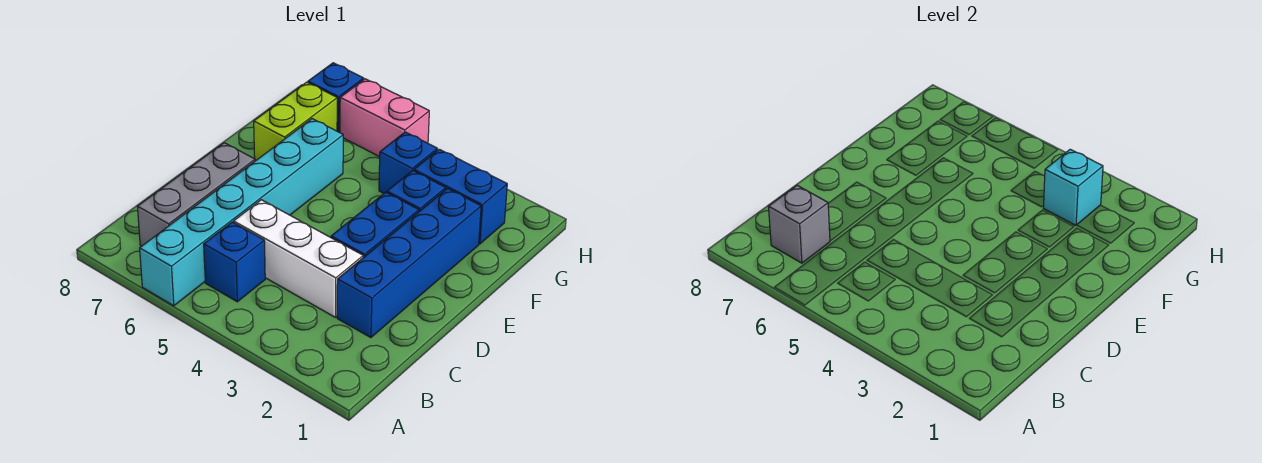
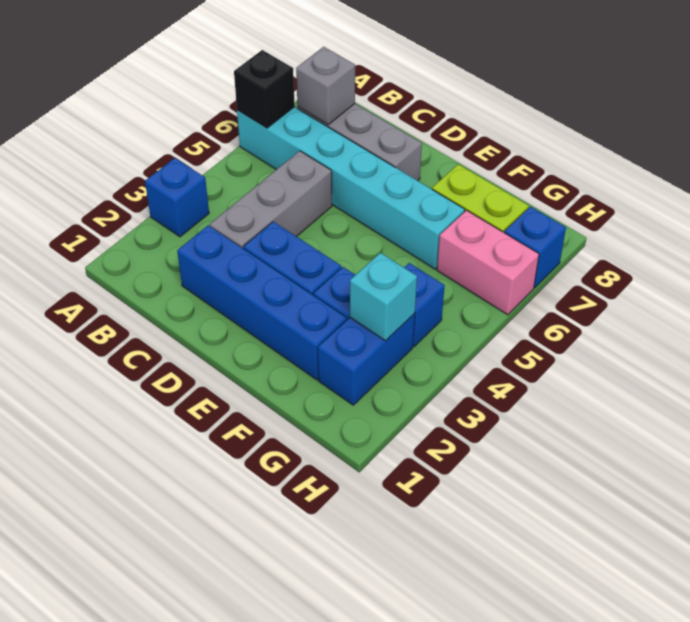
none -> black brick A6 level 2
blue brick B5 level 1 -> blue brick A3 level 1
white brick C3:C5 level 1 -> grey brick C3:C5 level 1
pink brick H5:H6 level 1 -> pink brick G6:H6 level 1

